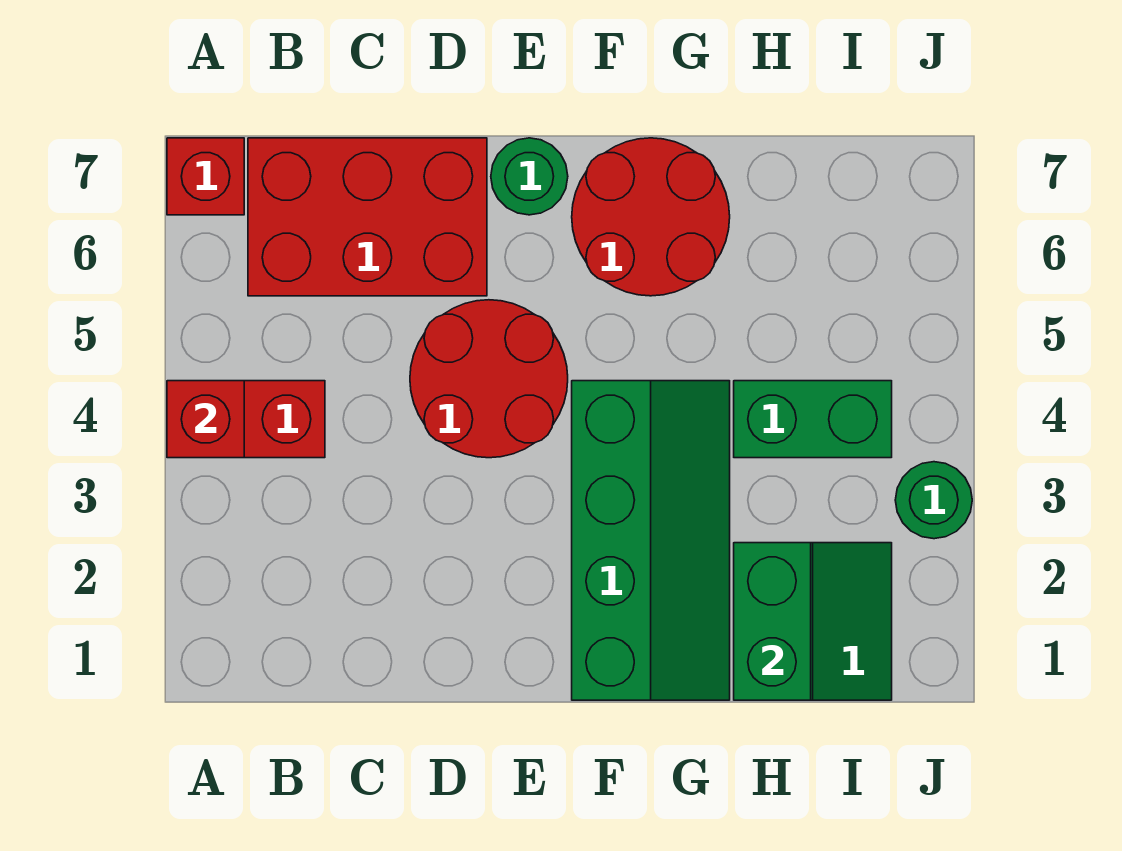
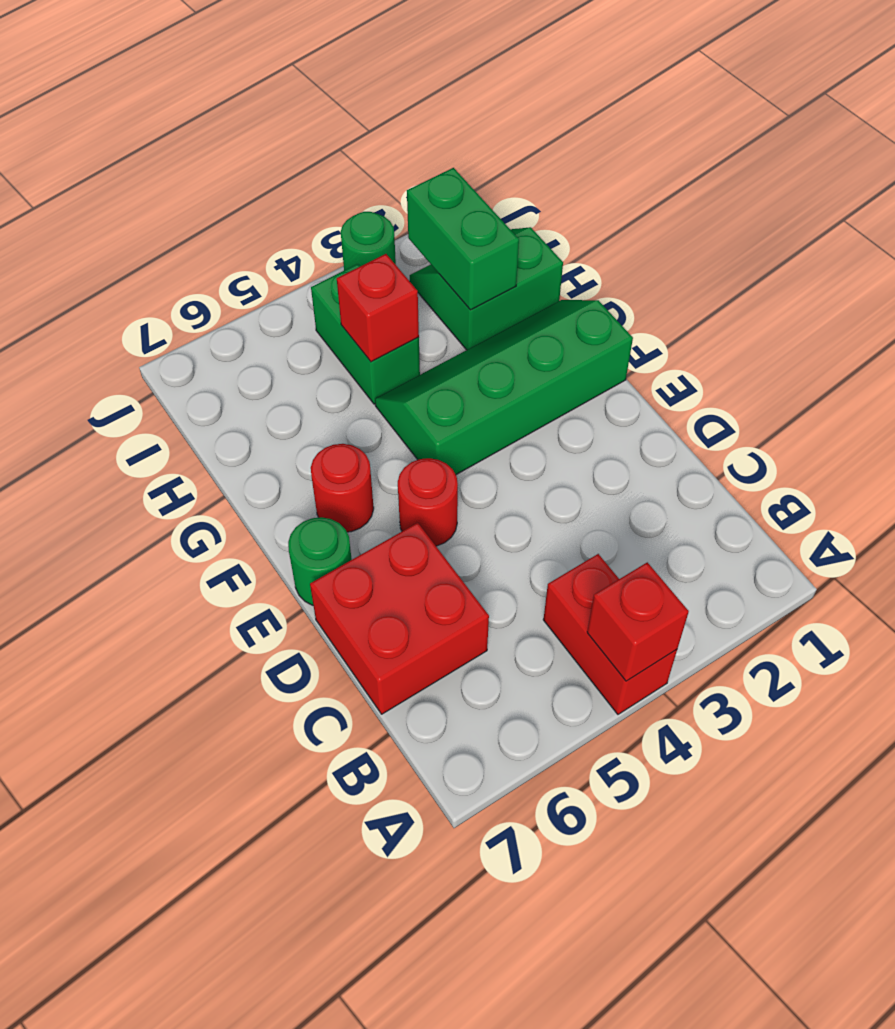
red brick A7 level 1 -> red brick H4 level 2
red brick B6:D7 level 1 -> red brick C6:D7 level 1
red round brick D4:E5 level 1 -> red round brick E5 level 1
red round brick F6:G7 level 1 -> red round brick F6 level 1
green brick H1:H2 level 2 -> green brick H2:I2 level 2

